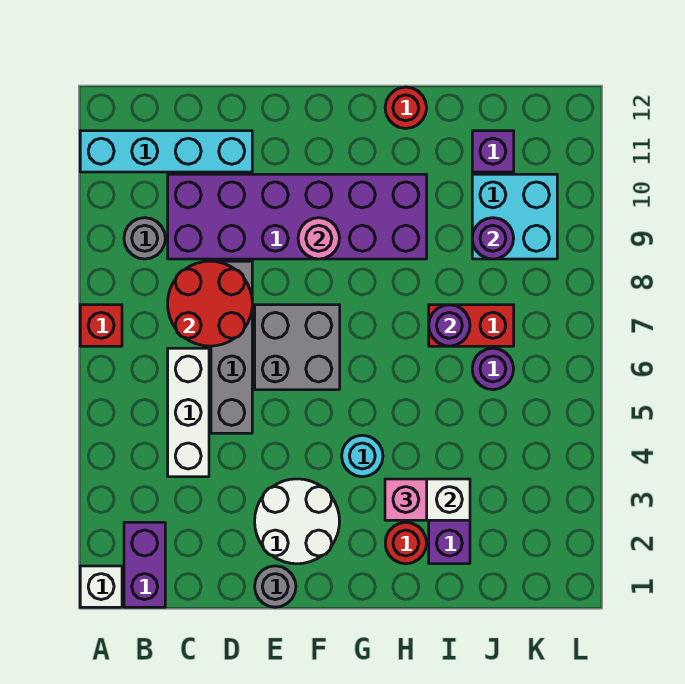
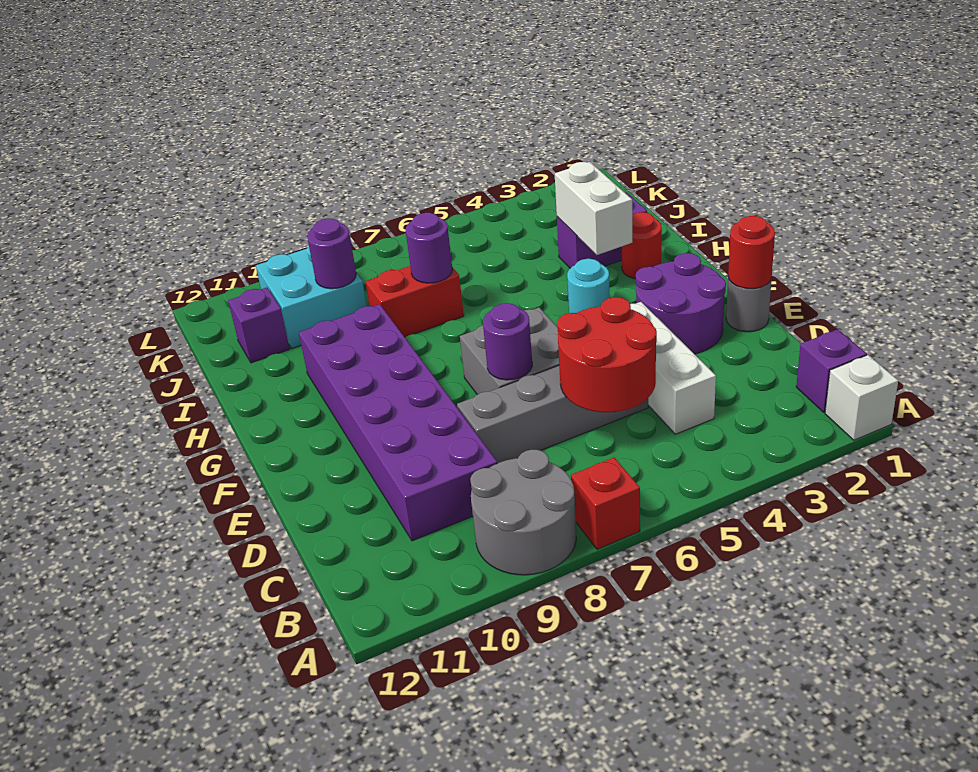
cyan brick A11:D11 level 1 -> none
purple brick B1:B2 level 1 -> purple brick B1 level 1
grey round brick B9 level 1 -> grey round brick A8:B9 level 1
white brick C4:C6 level 1 -> white brick C4:E4 level 1
red round brick C7:D8 level 2 -> red round brick C5:D6 level 2
white round brick E2:F3 level 1 -> purple round brick E2:F3 level 1
pink round brick F9 level 2 -> none
pink brick H3 level 3 -> none
red round brick H12 level 1 -> red round brick E1 level 2
red brick I7:J7 level 1 -> red brick I7:I8 level 1
purple round brick J6 level 1 -> purple round brick E7 level 2

